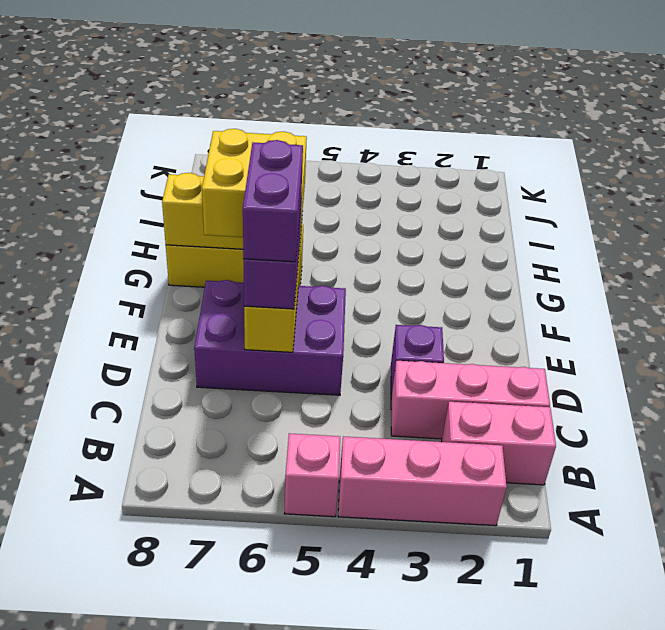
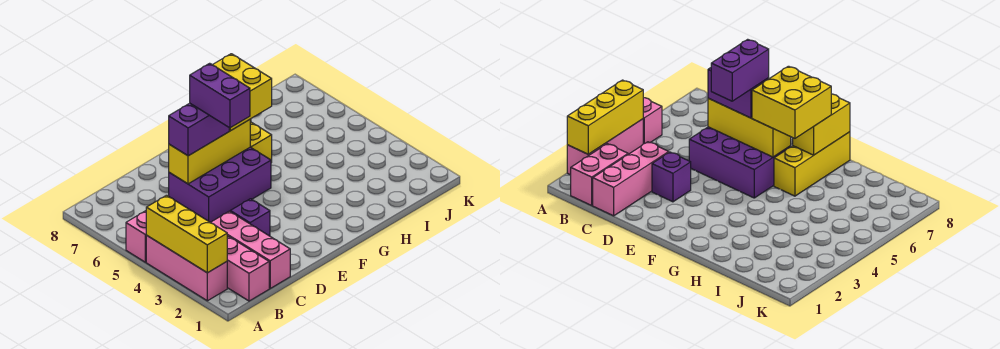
none -> yellow brick A2:A4 level 2
purple brick D5:E7 level 1 -> purple brick D5:F6 level 1
purple brick D6:E6 level 4 -> purple brick E5:E6 level 4

